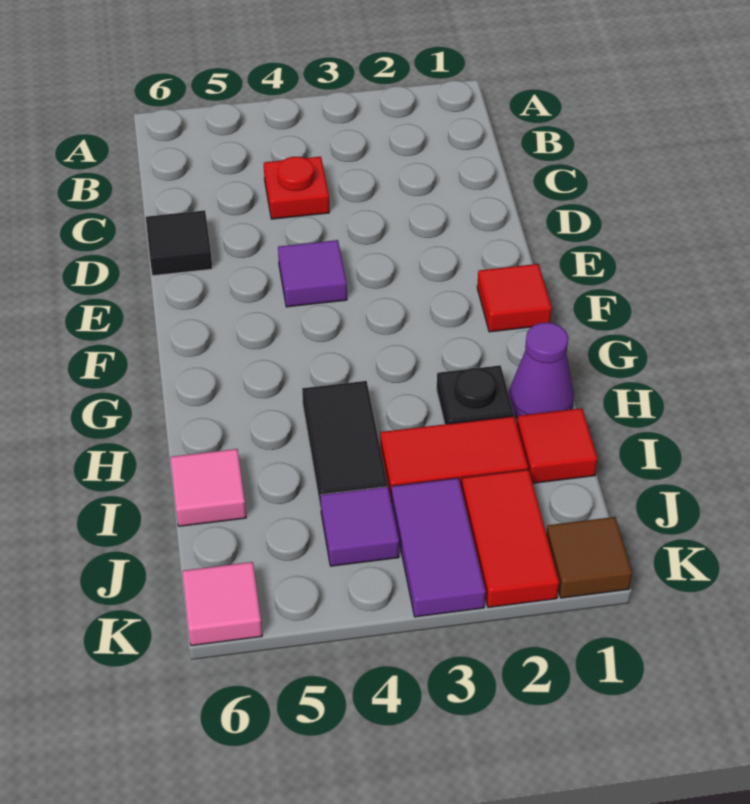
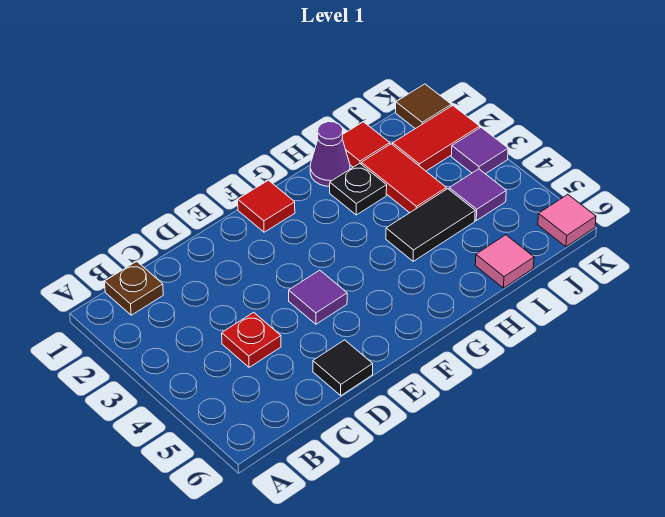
none -> brown plate B1 level 1
purple tile J3:K3 level 1 -> purple tile K3 level 1

